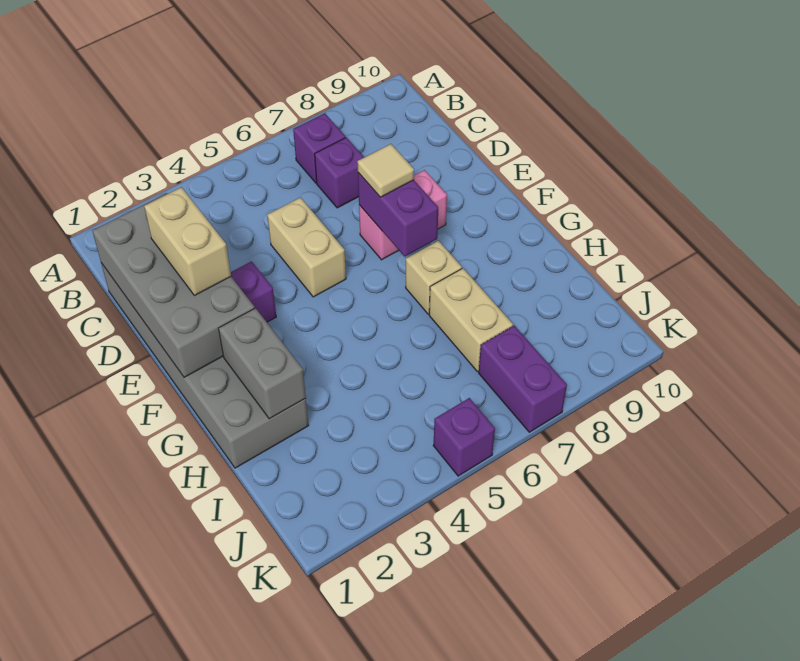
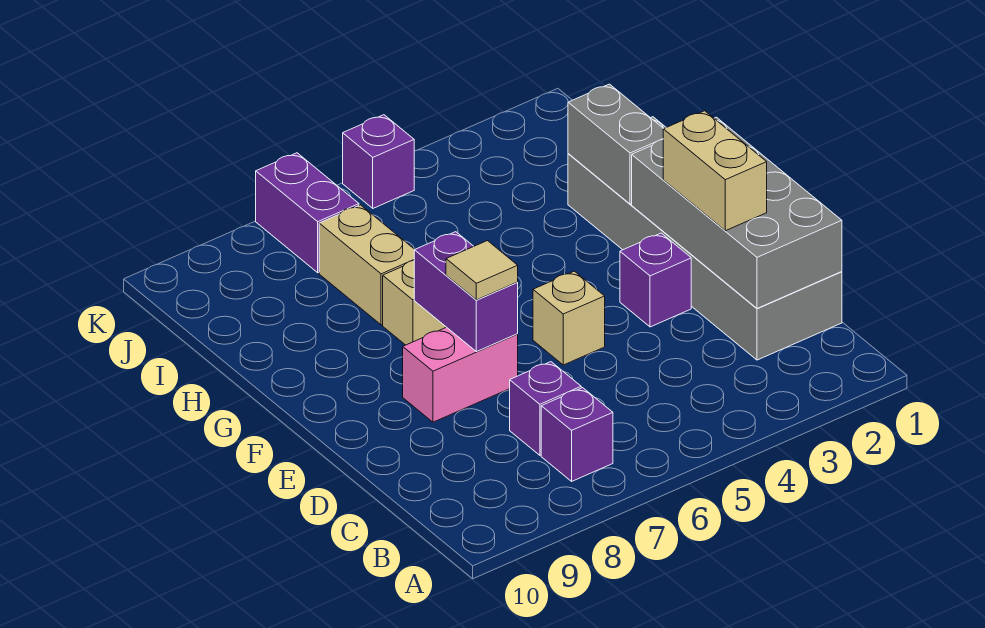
tan brick D5:E5 level 1 -> tan brick E5 level 1

